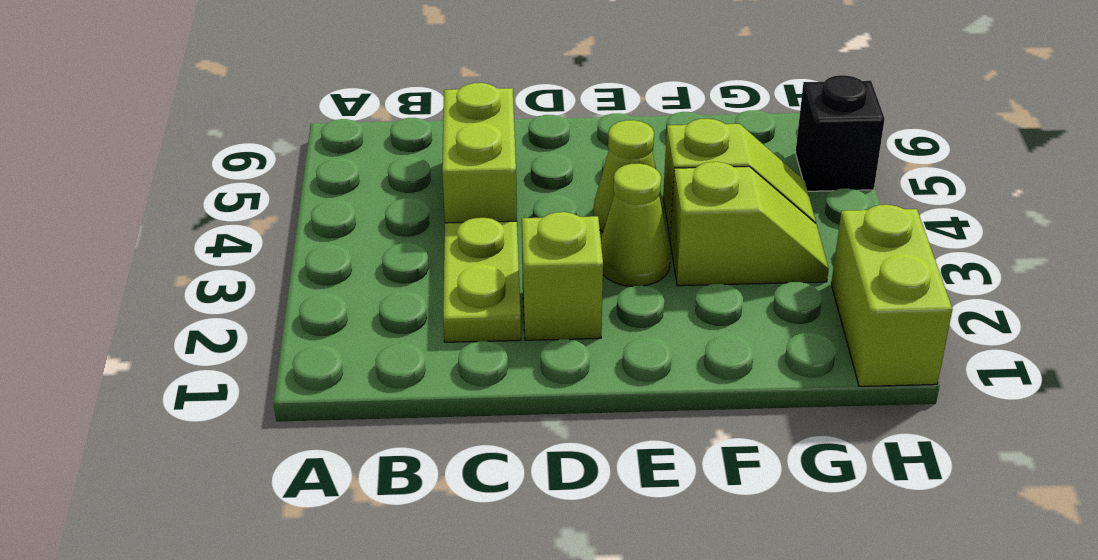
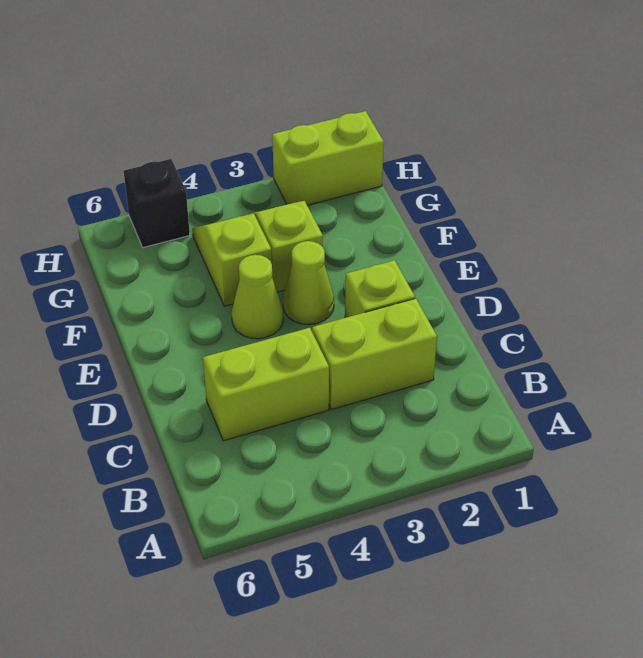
lime plate C2:C3 level 1 -> lime brick C2:C3 level 1

